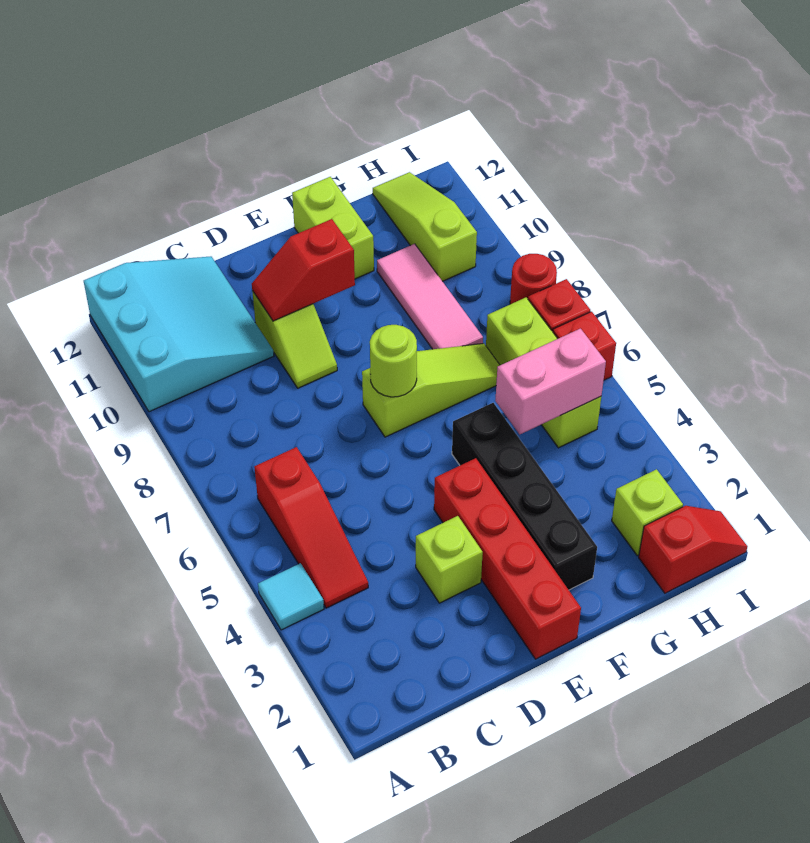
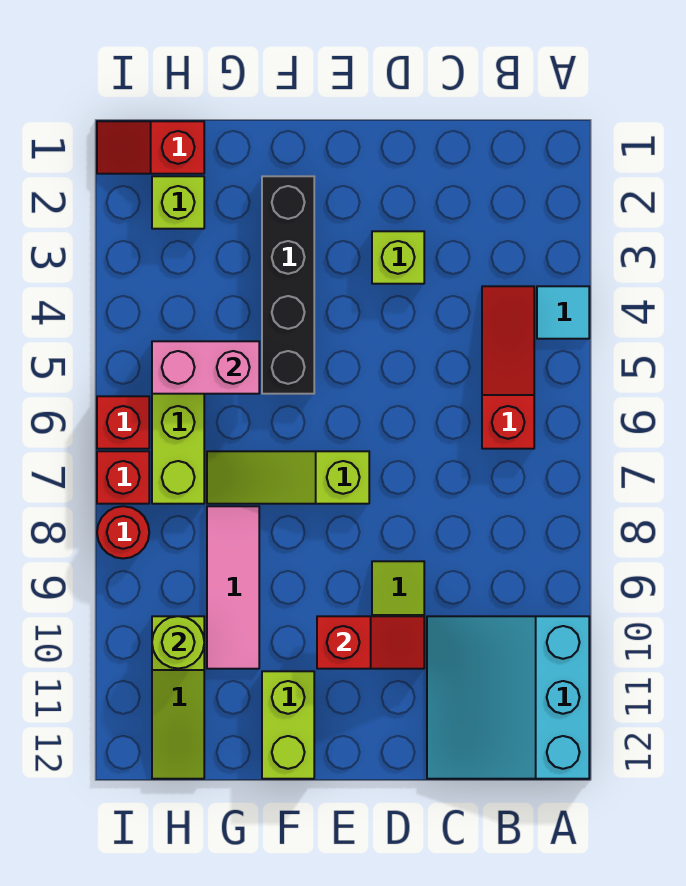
red brick E1:E4 level 1 -> none
lime round brick E7 level 2 -> lime round brick H10 level 2

